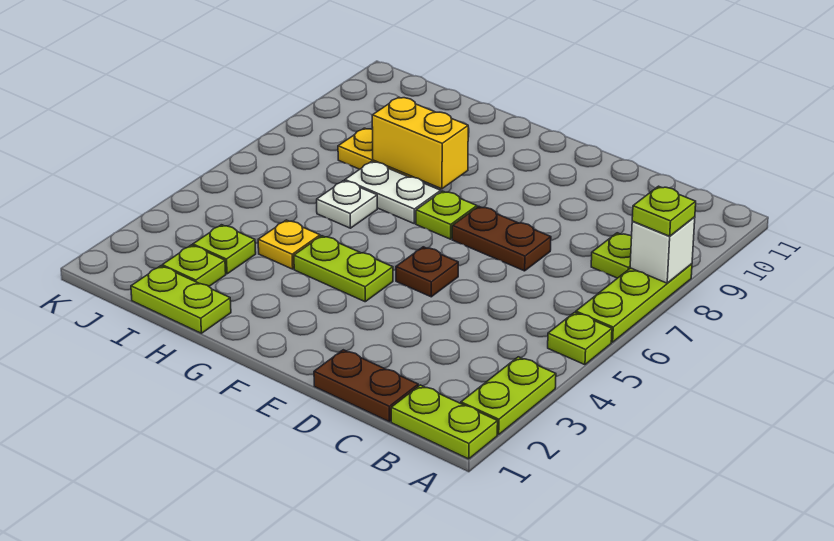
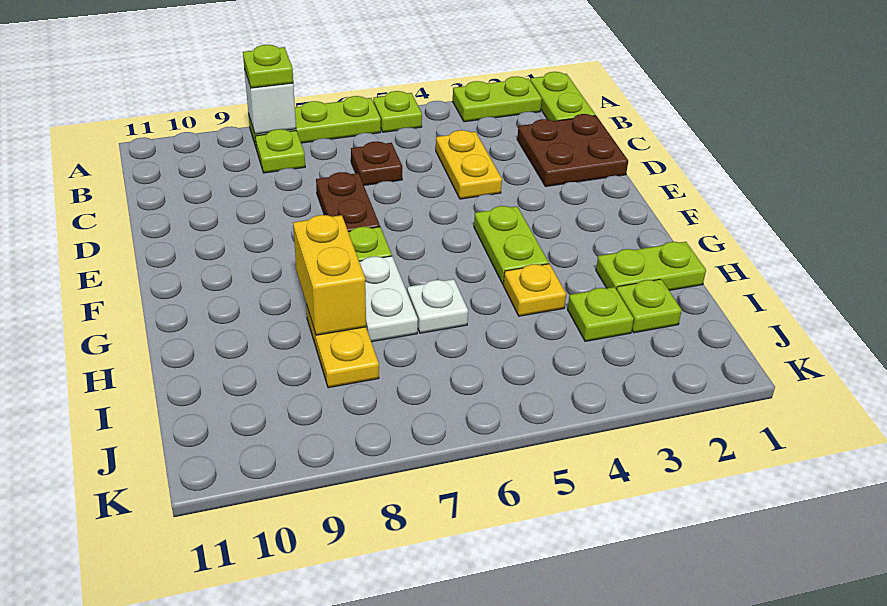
brown plate C1:D1 level 1 -> brown plate C1:D2 level 1
none -> yellow plate C4:D4 level 1
brown plate E5 level 1 -> brown plate C6 level 1
lime plate H1:I1 level 1 -> lime plate H1:H2 level 1

